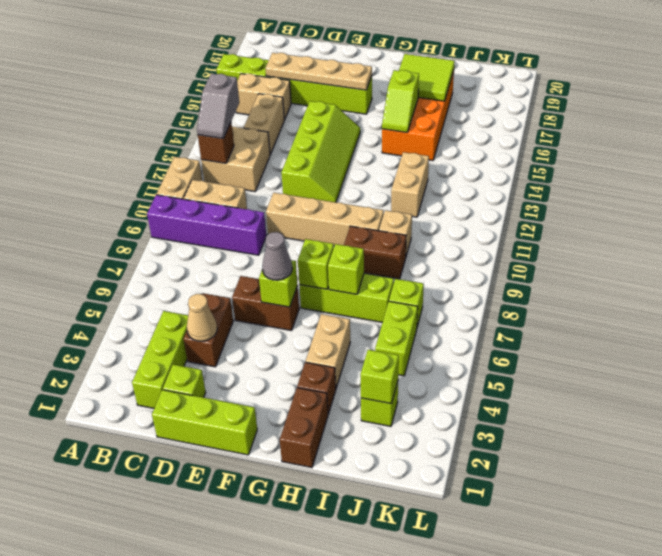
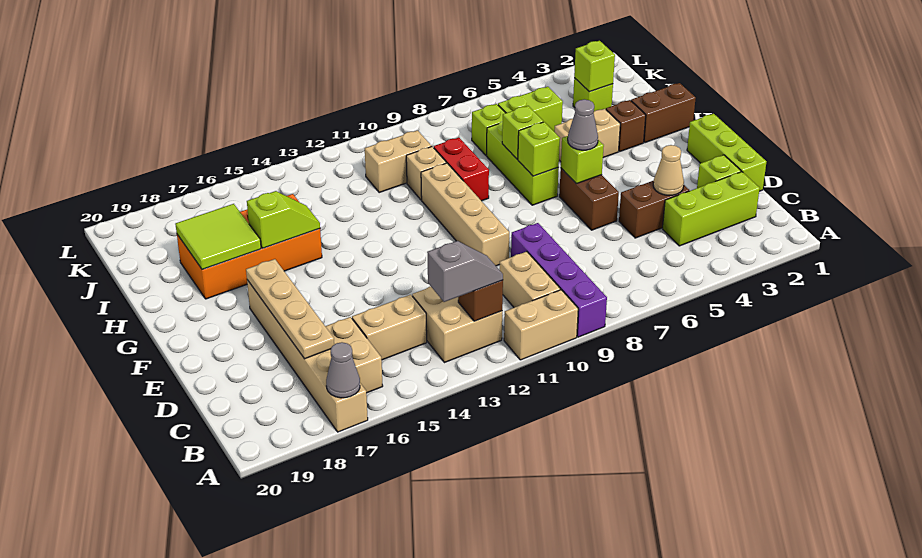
lime brick A17:F17 level 1 -> tan brick A17:F17 level 1
none -> grey cone A17 level 2
lime slope E12:F15 level 1 top E -> none
brown brick H9:I9 level 1 -> red brick H9:I9 level 1
tan brick I12:I13 level 1 -> tan brick J10:J11 level 1

